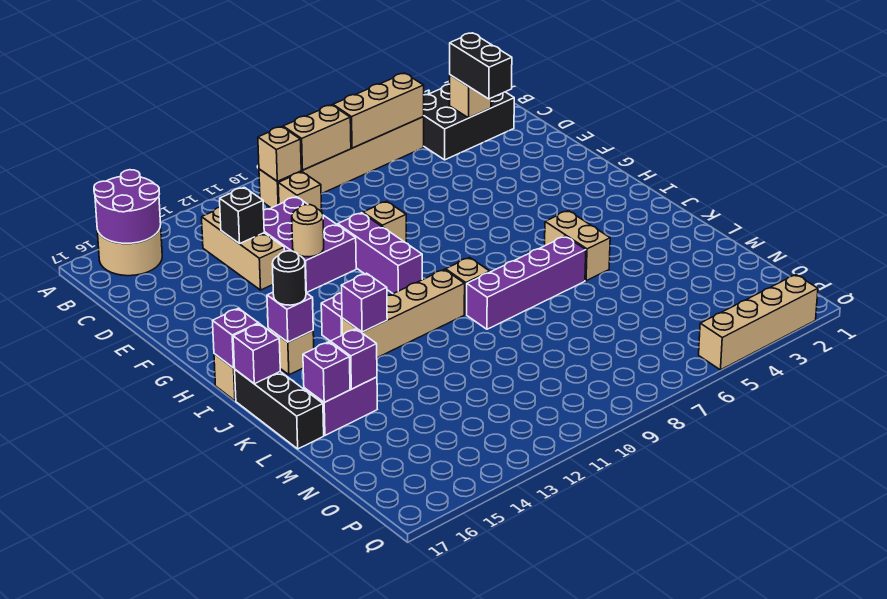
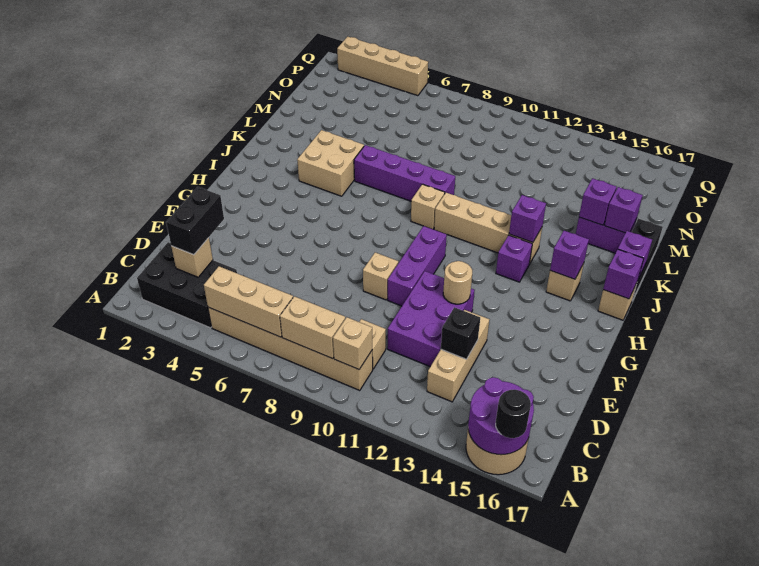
black round brick I15 level 3 -> black round brick A16 level 3
tan brick J5:K5 level 1 -> tan brick J4:K5 level 1

